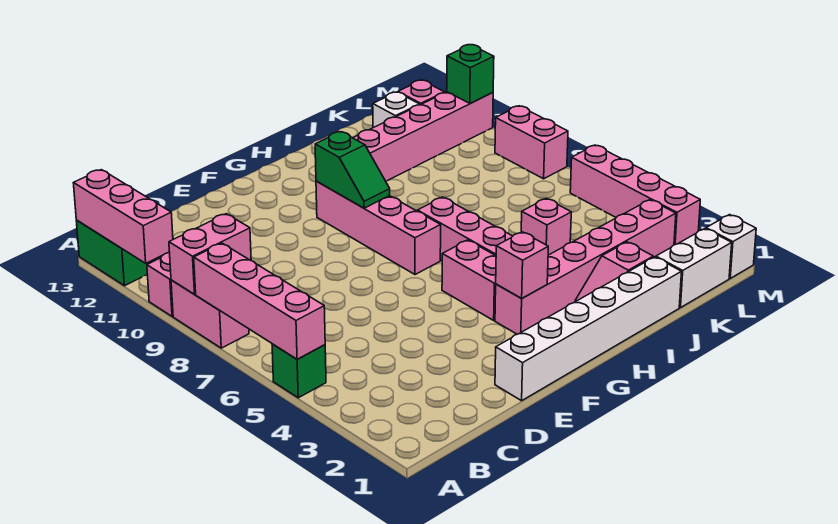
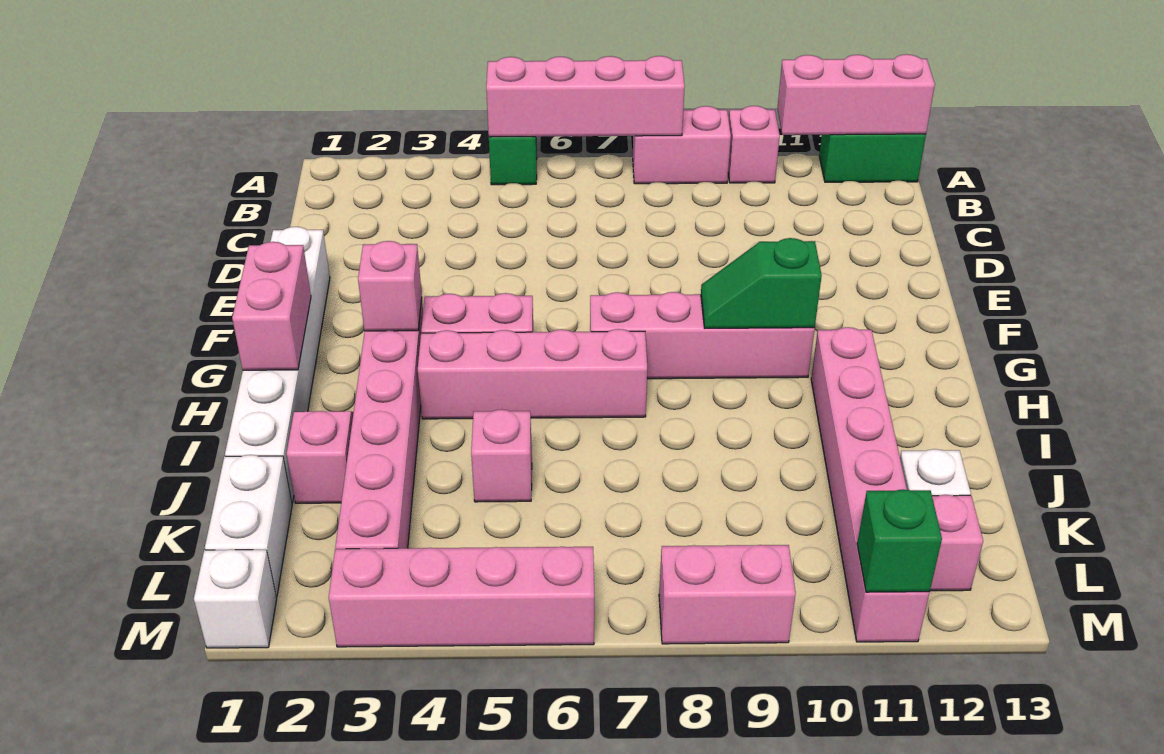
pink brick A9:B9 level 2 -> pink brick G1:H1 level 2

